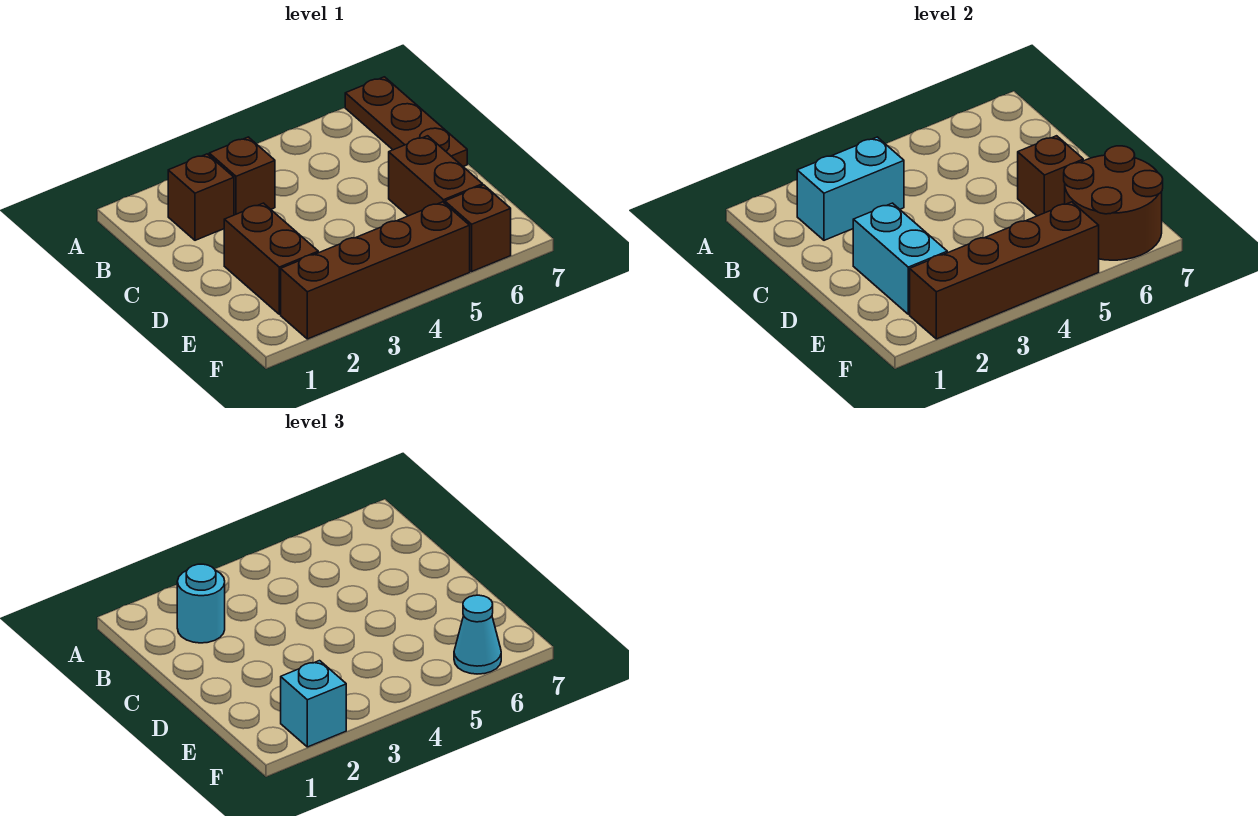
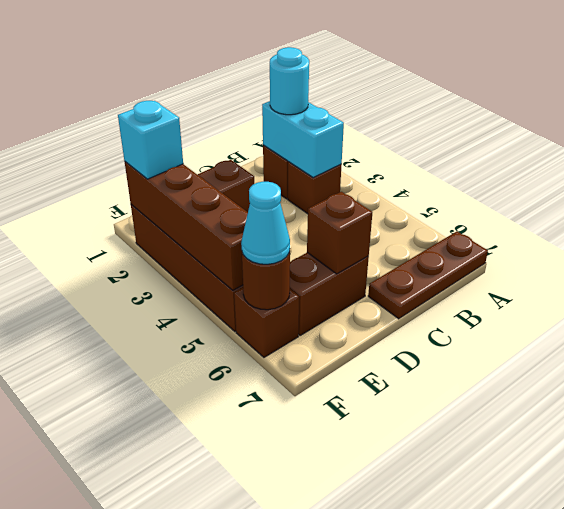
cyan brick D2:E2 level 2 -> none
brown round brick E6:F7 level 2 -> brown round brick F6 level 2

